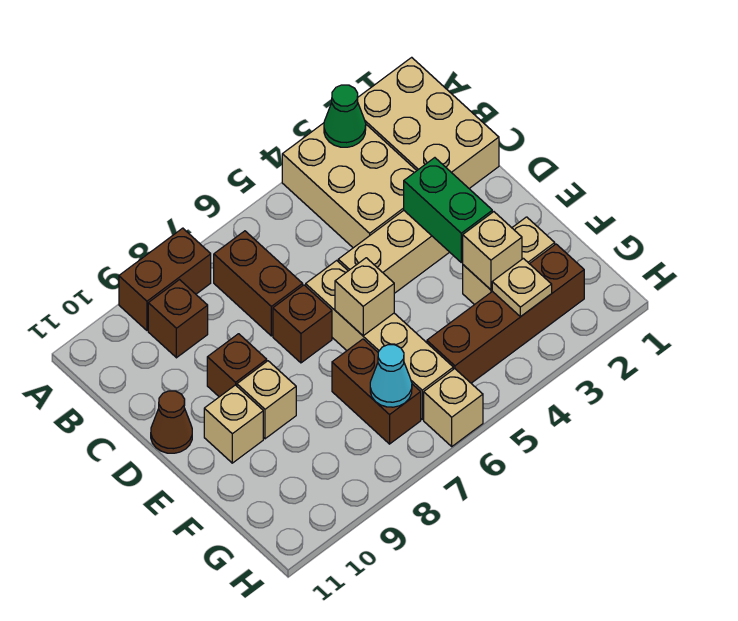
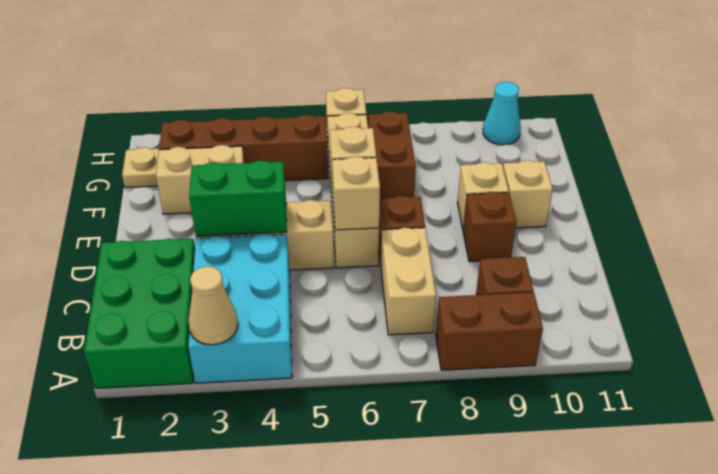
tan brick A1:C2 level 1 -> green brick A1:C2 level 1
tan brick A3:C4 level 1 -> cyan brick A3:C4 level 1
green cone A3 level 2 -> tan cone A3 level 2
brown brick B7:C7 level 1 -> tan brick B7:C7 level 1
green brick D3:E3 level 2 -> green brick D3:D4 level 2
brown cone D11 level 1 -> none
tan brick F3 level 2 -> tan brick D6 level 2
tan plate G3 level 2 -> tan plate G1 level 1
cyan cone G7 level 2 -> cyan cone H10 level 1

